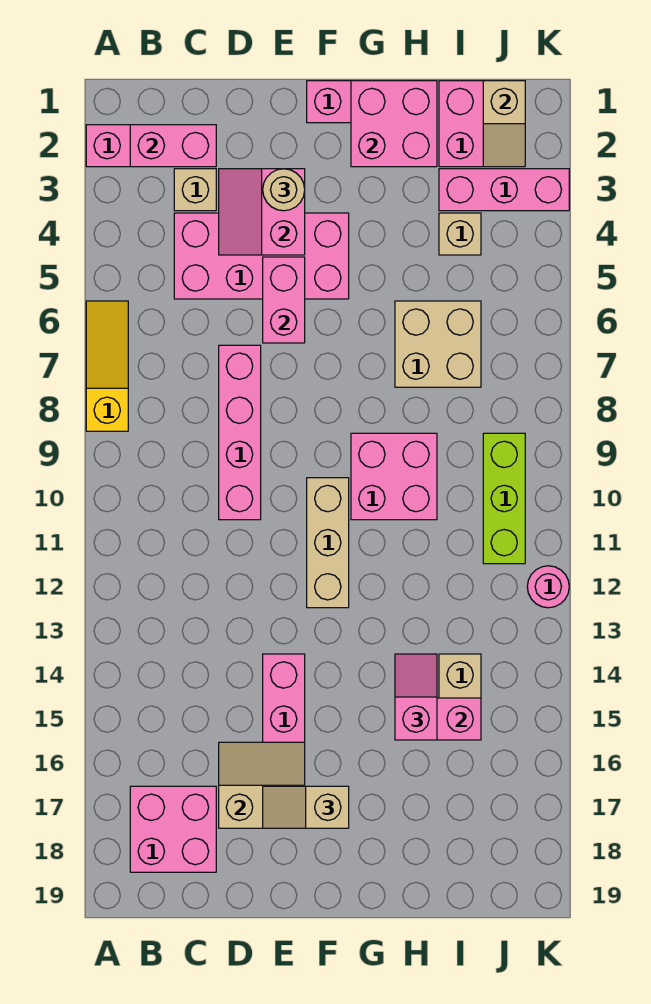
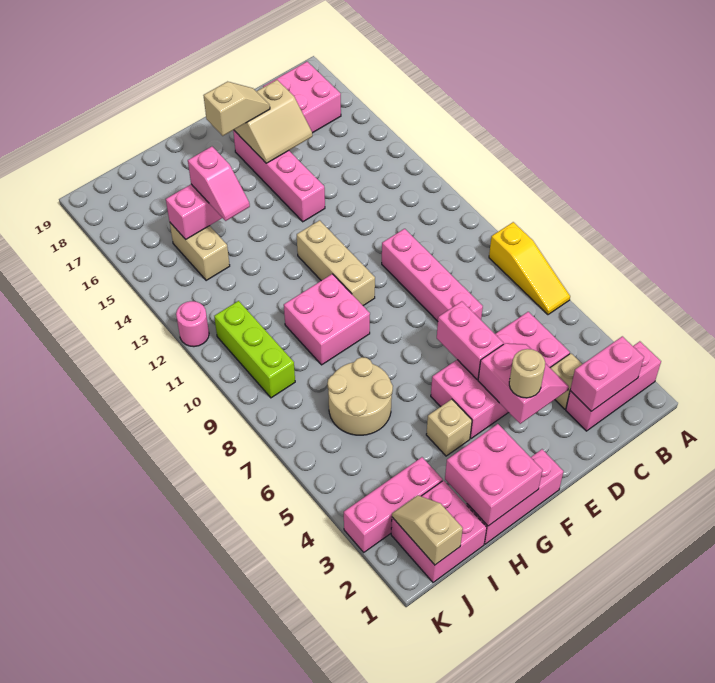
tan brick H6:I7 level 1 -> tan round brick H6:I7 level 1
tan brick I4 level 1 -> tan brick G4 level 1

